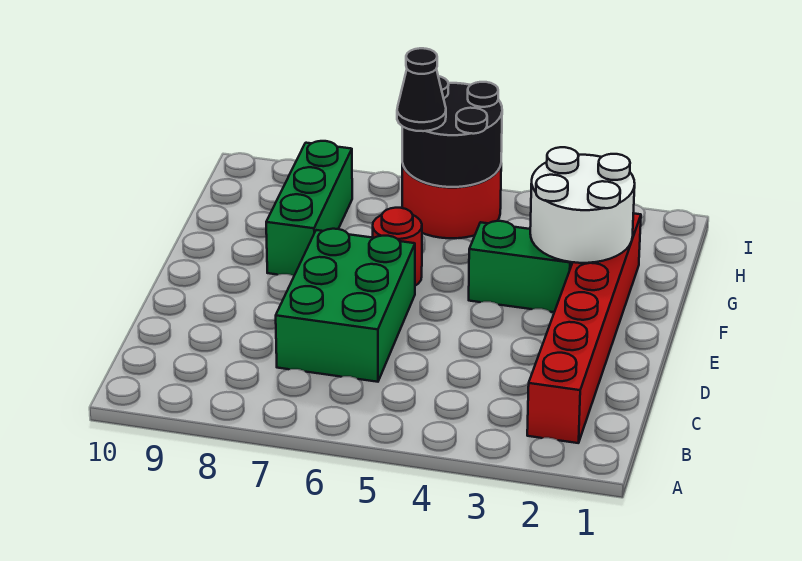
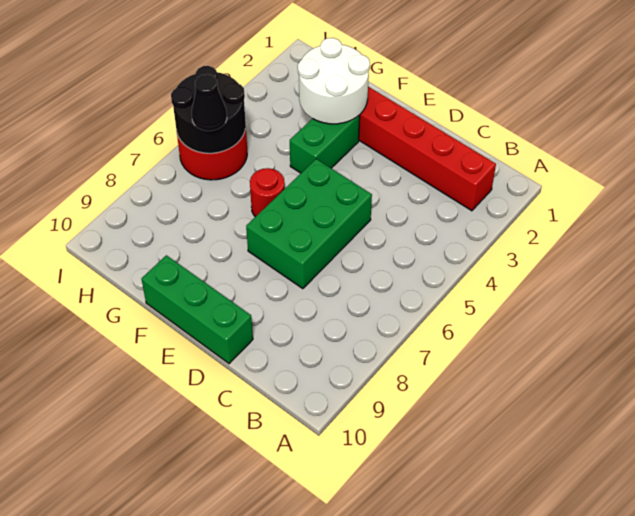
green brick C6:E7 level 1 -> green brick D5:E7 level 1
green brick F8:H8 level 1 -> green brick D10:F10 level 1

